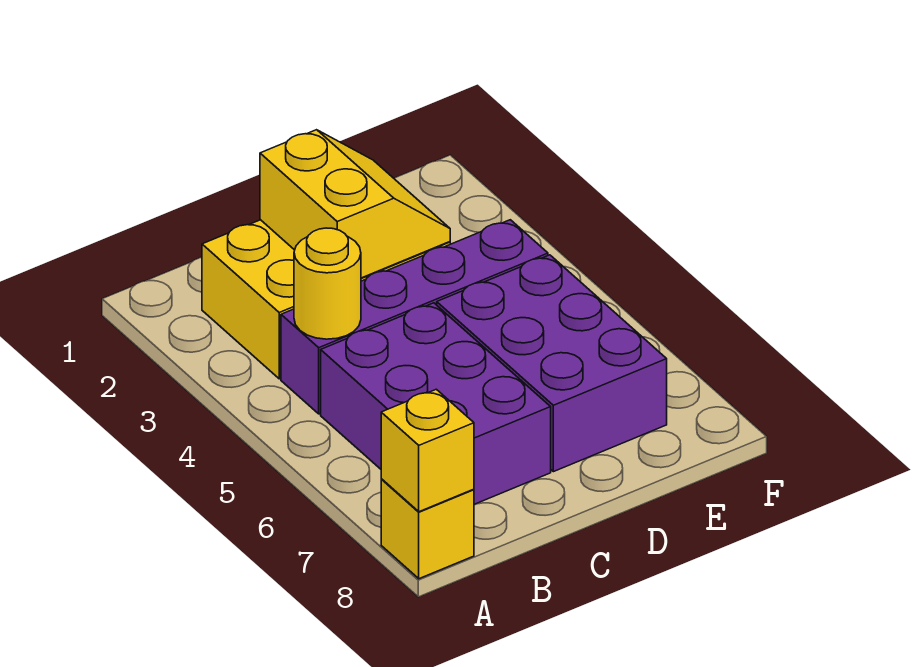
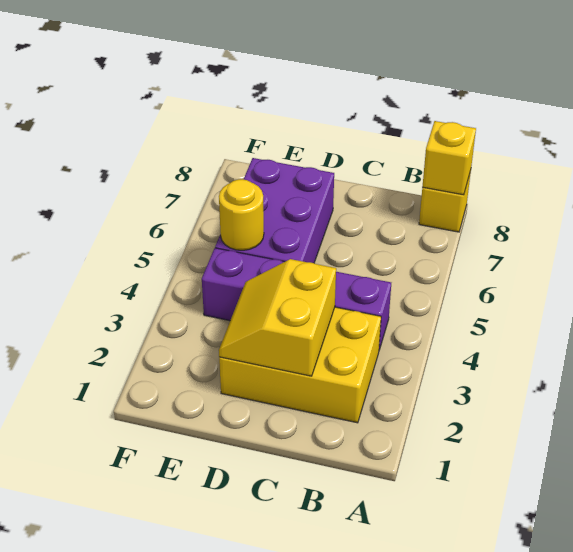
yellow round brick B4 level 2 -> yellow round brick E5 level 2
purple brick B5:C7 level 1 -> none

